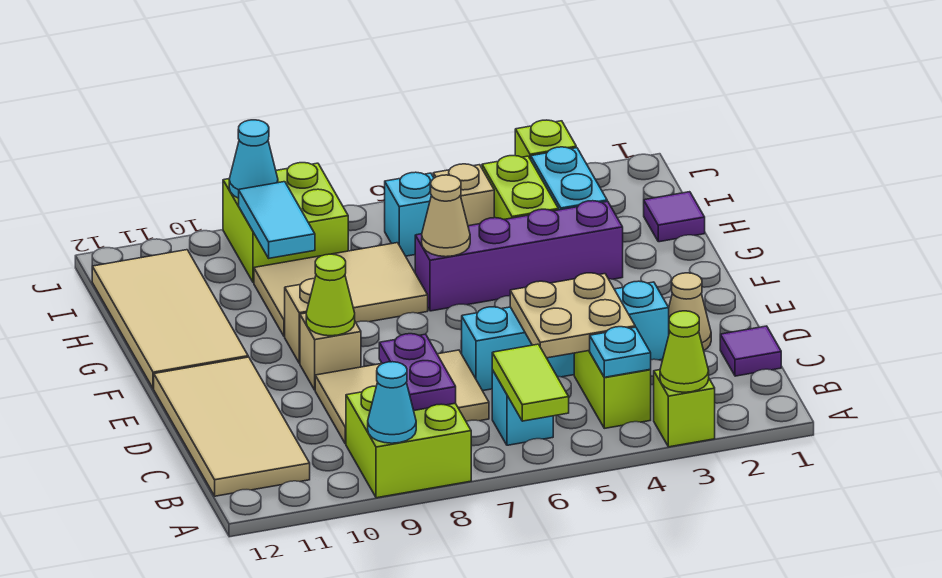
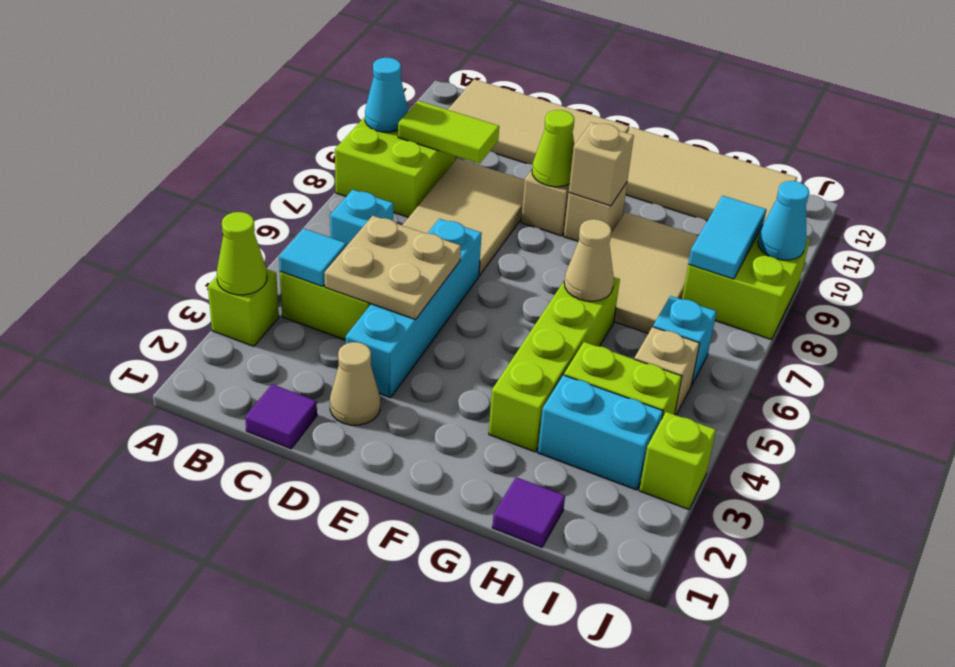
lime tile A6:B6 level 2 -> lime tile B9:C9 level 2
cyan plate B4 level 2 -> cyan tile B4 level 2
purple plate B8:C8 level 2 -> none
none -> tan brick F9 level 2
purple brick G3:G6 level 1 -> lime brick G3:G6 level 1
cyan tile H9:I9 level 2 -> cyan tile I8:I9 level 2

